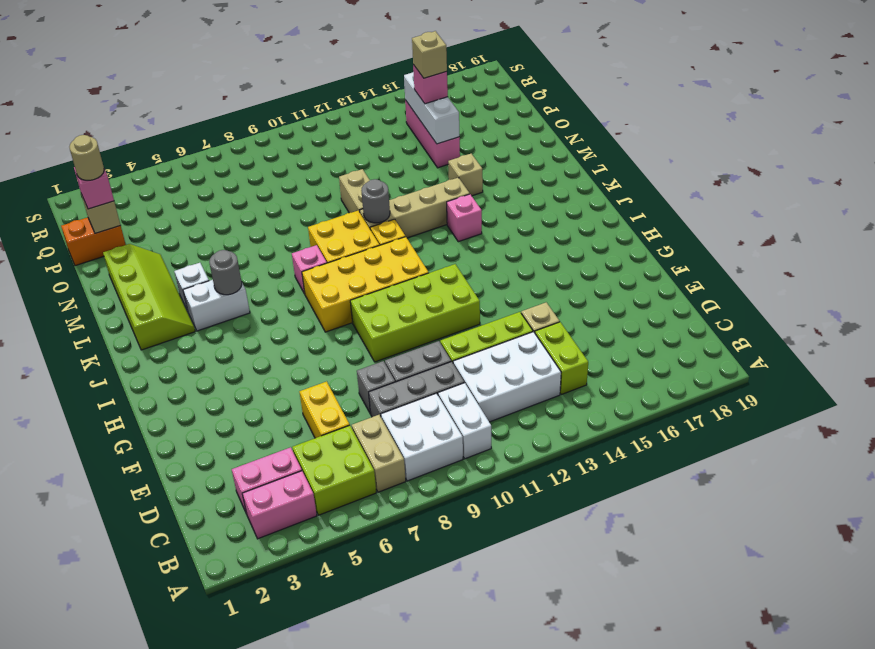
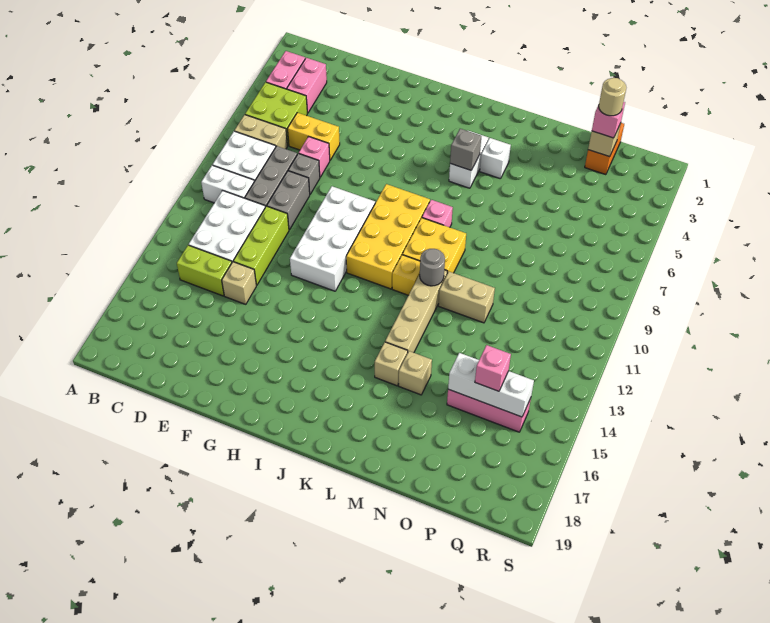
lime brick G9:H12 level 1 -> white brick G9:H12 level 1
lime slope K2:N3 level 1 top 2 -> none
grey round brick K5 level 2 -> grey brick K5 level 2
pink brick K14 level 1 -> pink brick E7 level 1
tan brick P15 level 4 -> tan brick L15 level 1

